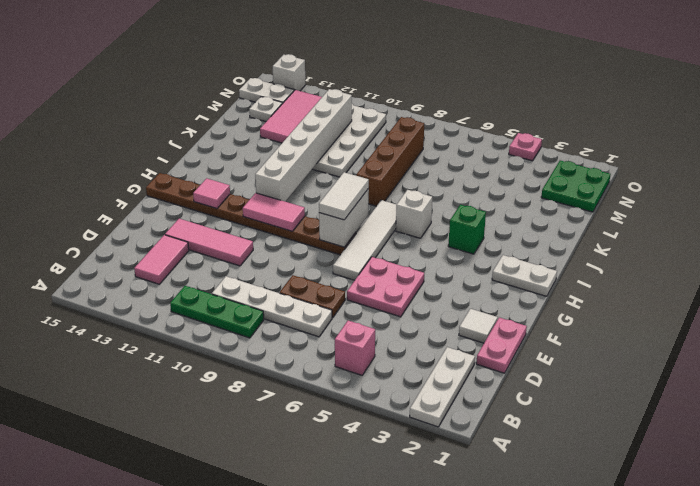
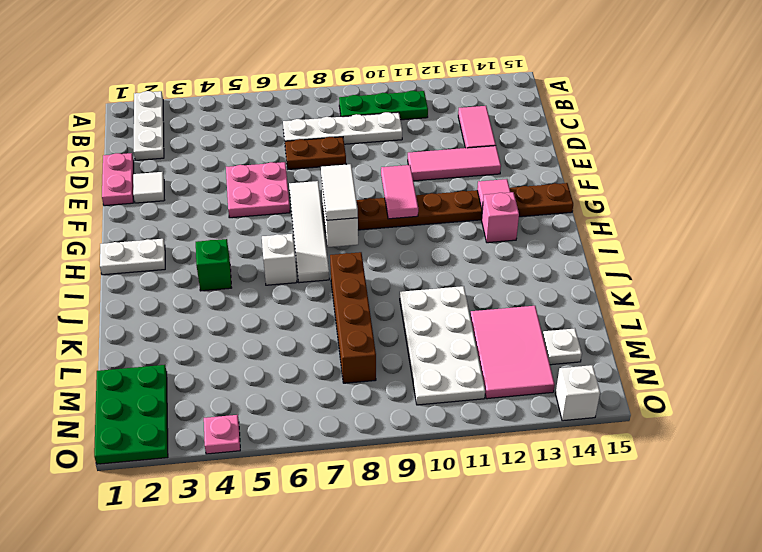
pink brick B5 level 1 -> pink brick H13 level 1
pink tile G10:G11 level 2 -> pink tile F10:G10 level 2
white brick H11:M11 level 2 -> none
green plate M1:N2 level 1 -> green plate M1:O2 level 1
white plate N14:N15 level 1 -> none

